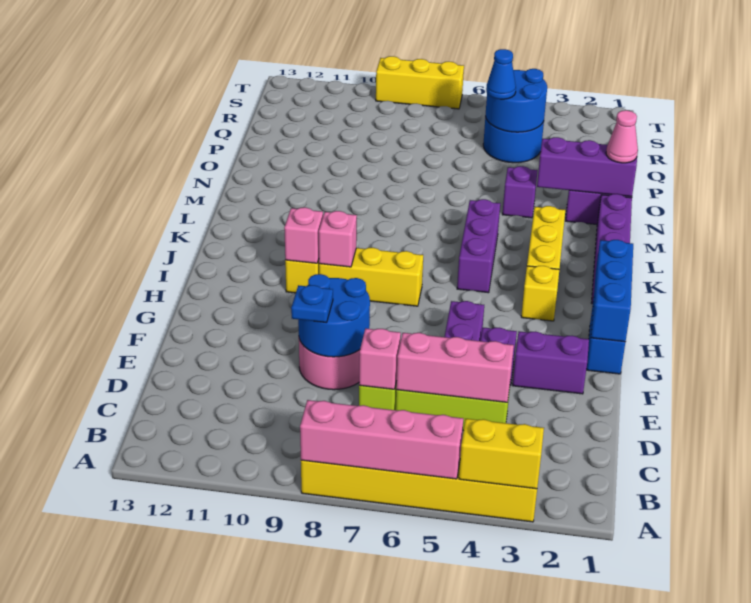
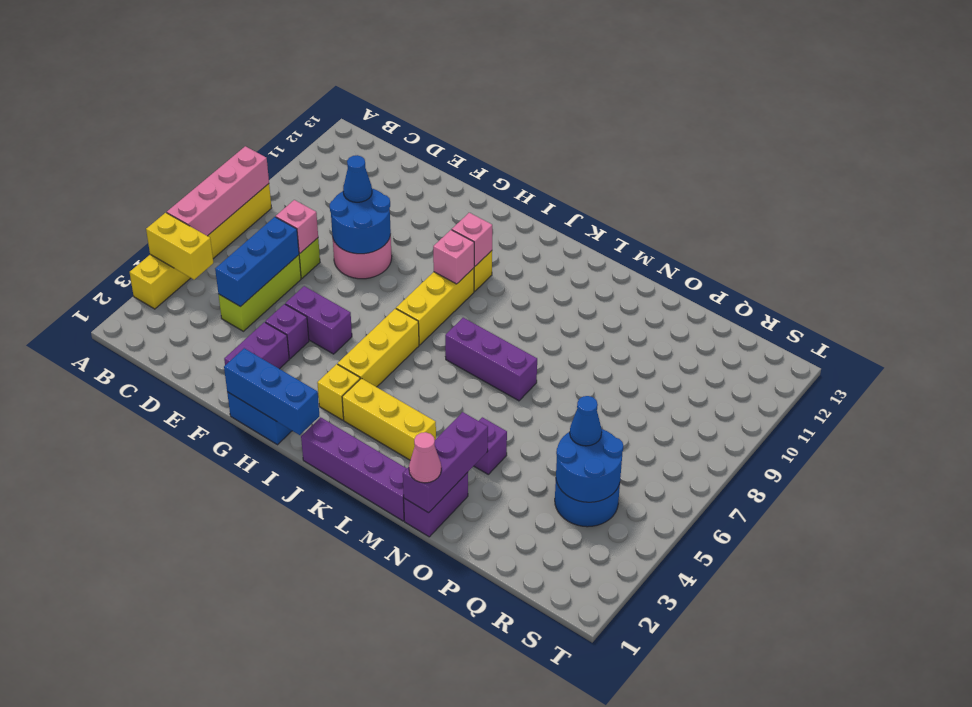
yellow brick A3:A4 level 2 -> yellow brick A4:B4 level 2
pink brick D4:D6 level 2 -> blue brick D4:D6 level 2
blue plate E9 level 3 -> blue cone E9 level 3
purple brick J5:L5 level 1 -> purple brick K7:M7 level 1
yellow brick T7:T9 level 1 -> yellow brick I4:I6 level 1

